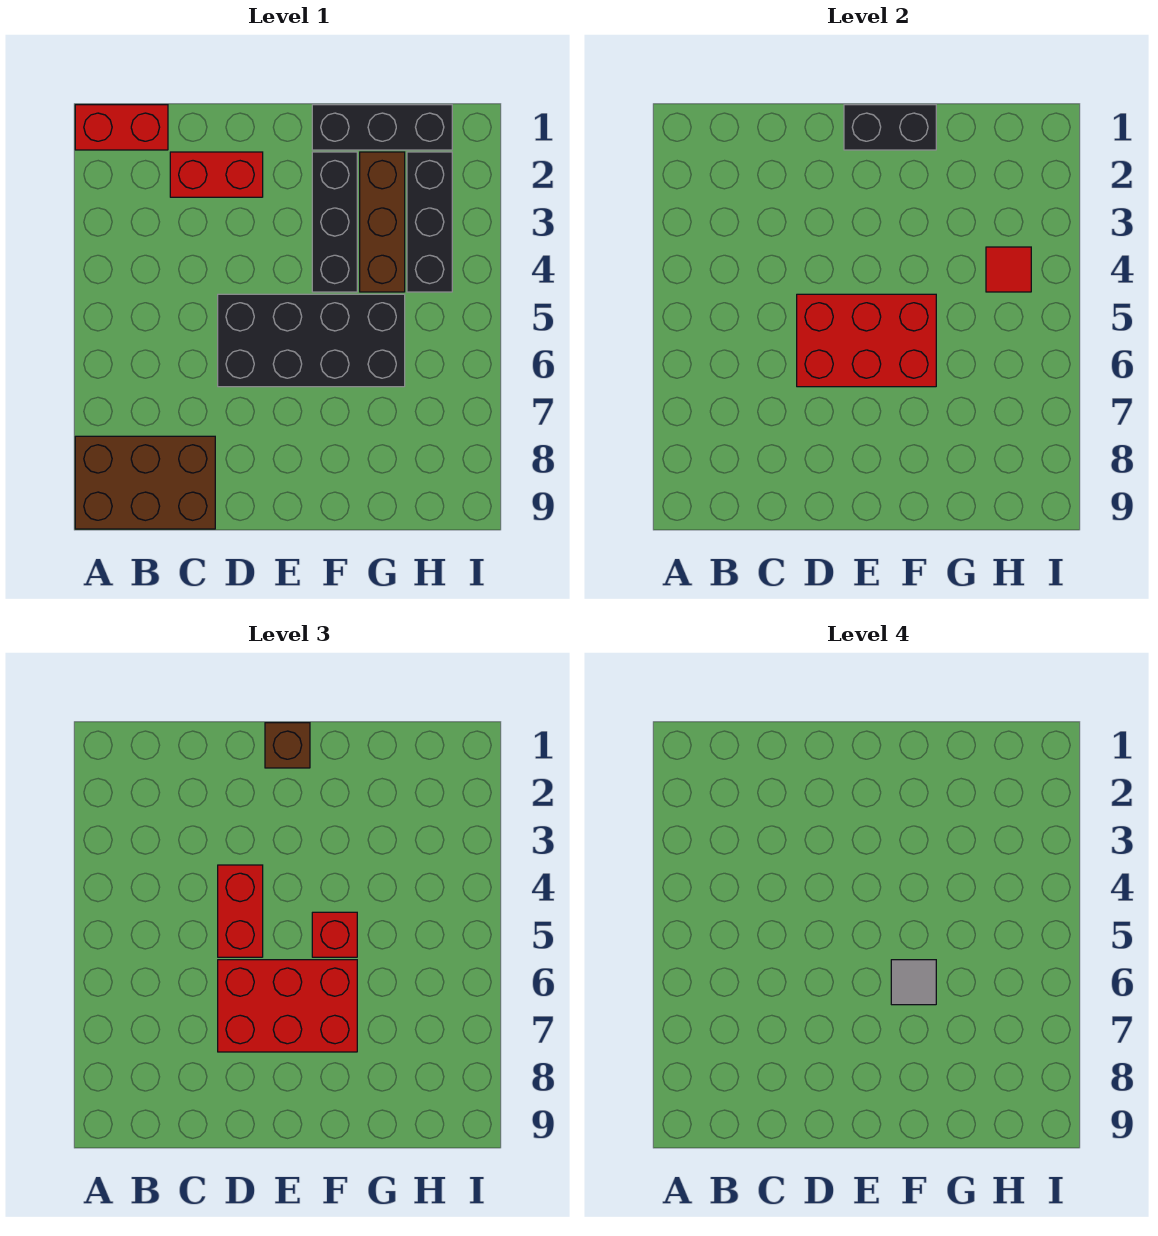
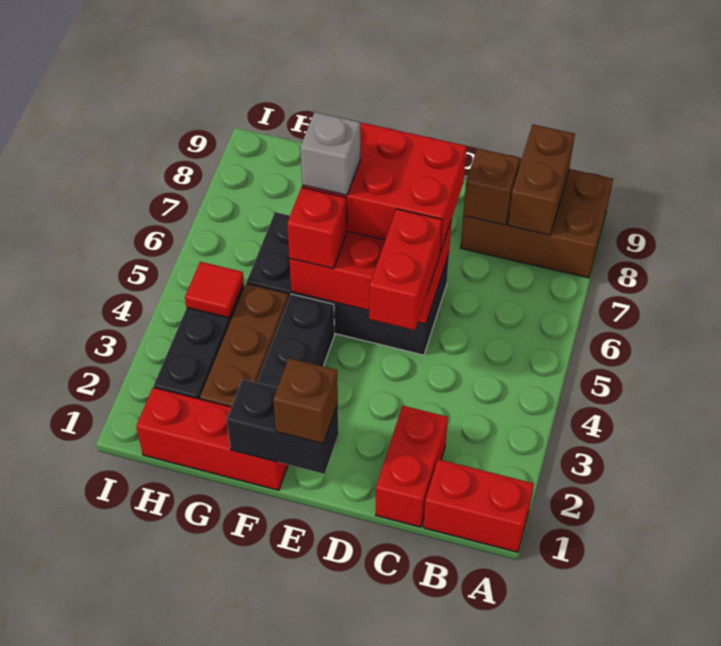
none -> brown brick B8:B9 level 2
red brick C2:D2 level 1 -> red brick C1:C2 level 1
none -> brown brick C8 level 2
black brick F1:H1 level 1 -> red brick F1:H1 level 1
grey tile F6 level 4 -> grey brick F6 level 4

